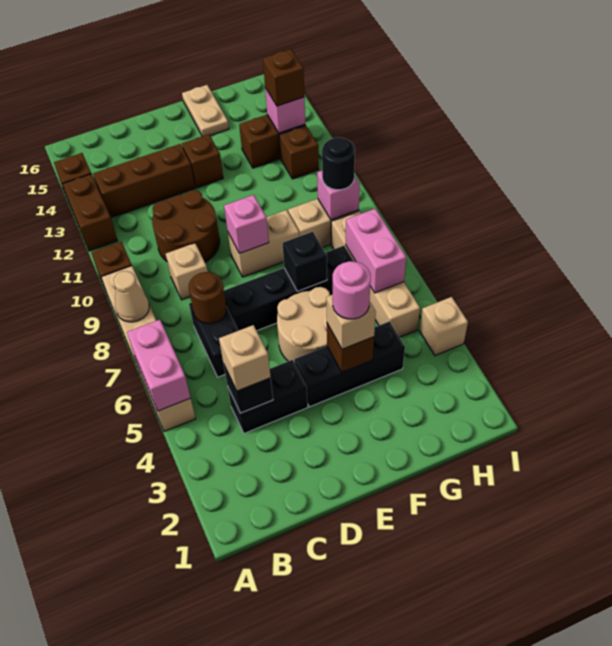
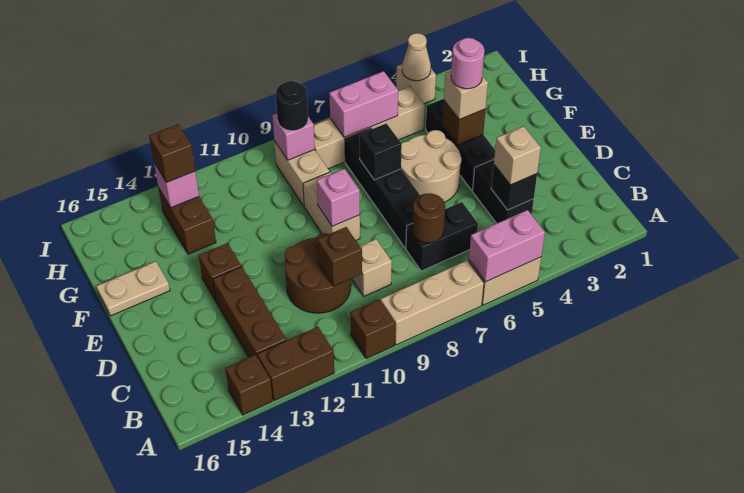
tan cone A8 level 2 -> tan cone I4 level 2
brown brick H12 level 1 -> brown brick C10 level 2

